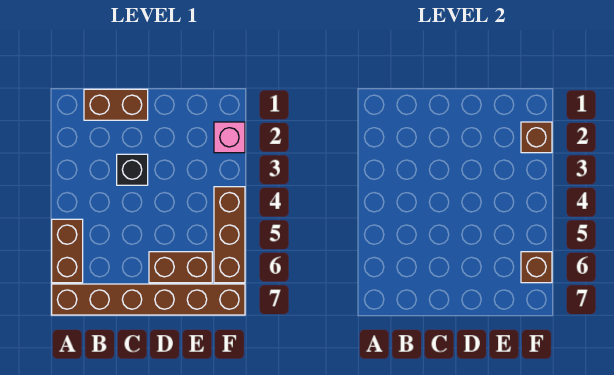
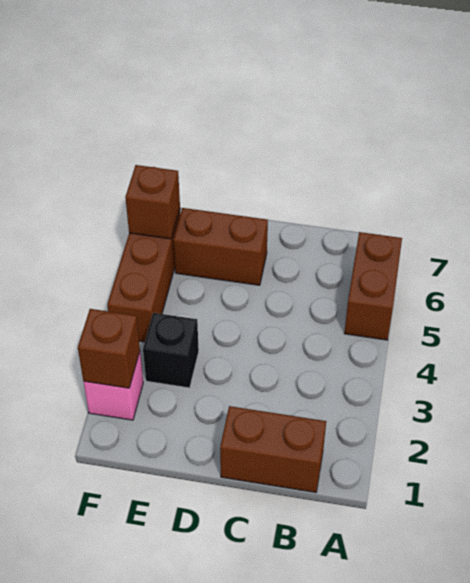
brown brick A7:F7 level 1 -> none
black brick C3 level 1 -> black brick E3 level 1

